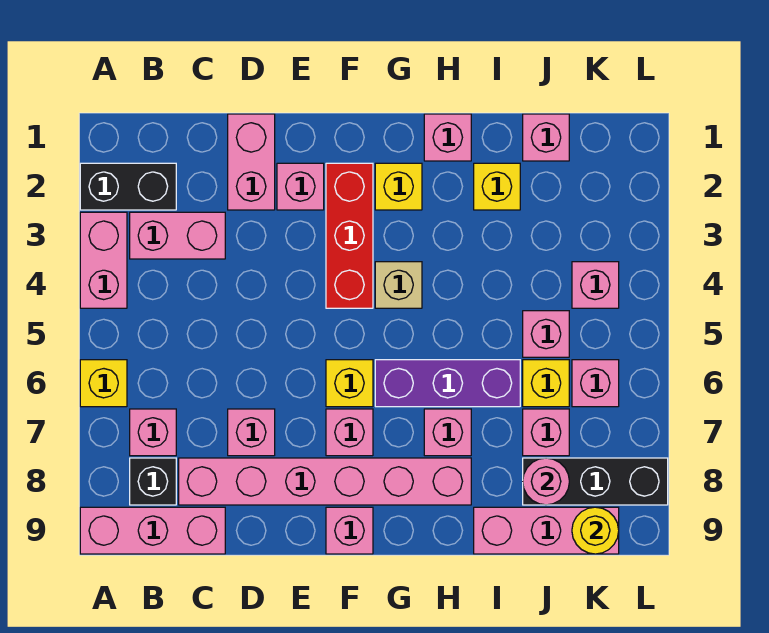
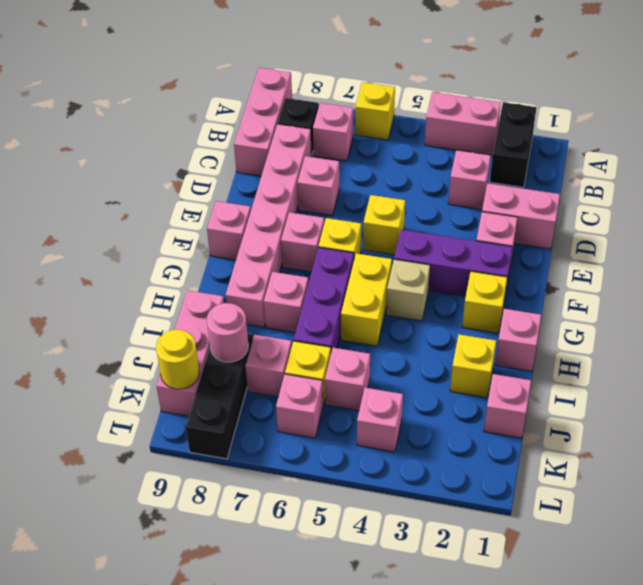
pink brick B3:C3 level 1 -> pink brick C3 level 1
none -> yellow brick E5 level 1
red brick F2:F4 level 1 -> purple brick F2:F4 level 1
none -> yellow brick G5:H5 level 1

